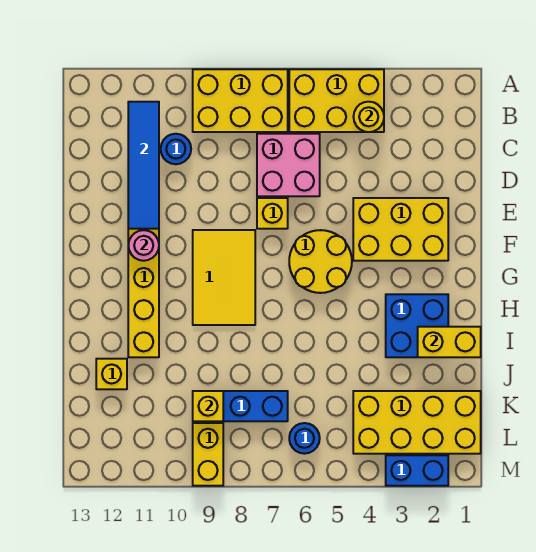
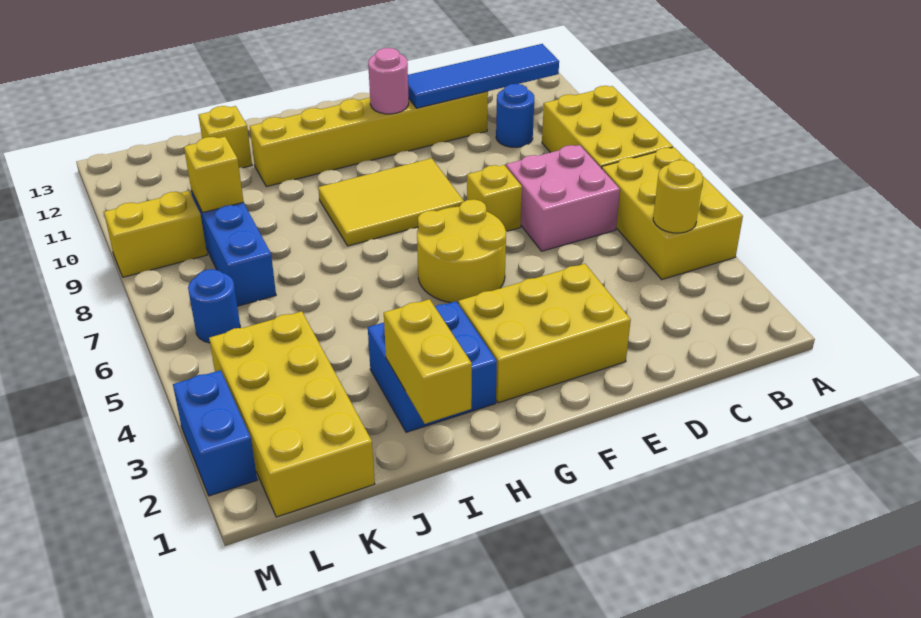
yellow brick E2:F4 level 1 -> yellow brick E2:G3 level 1

